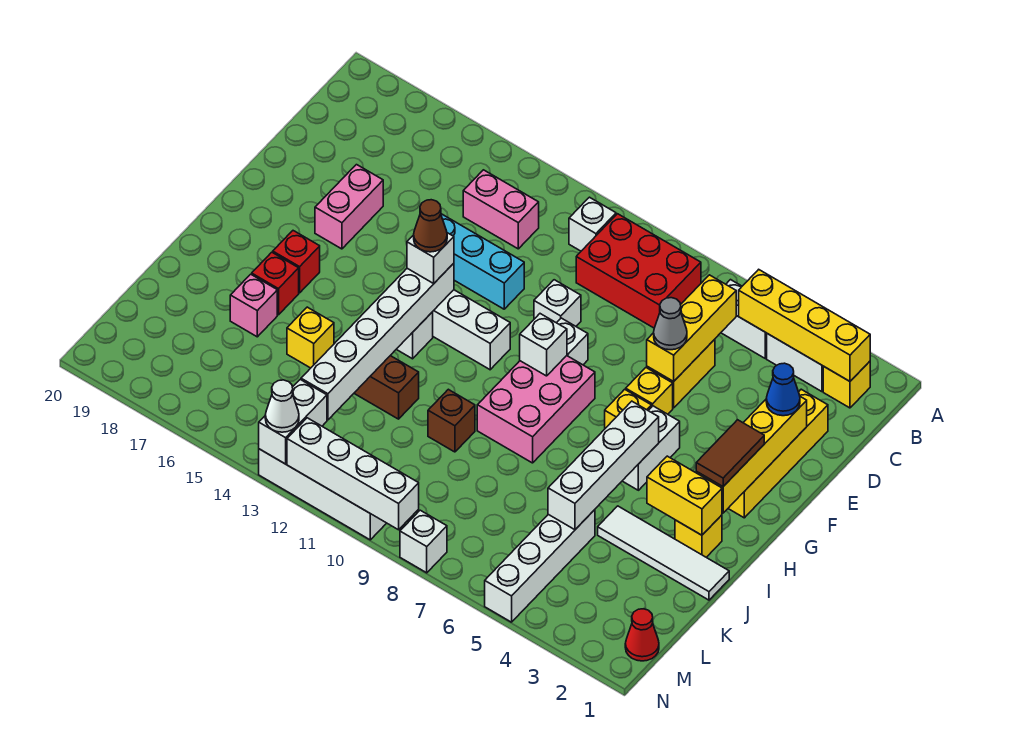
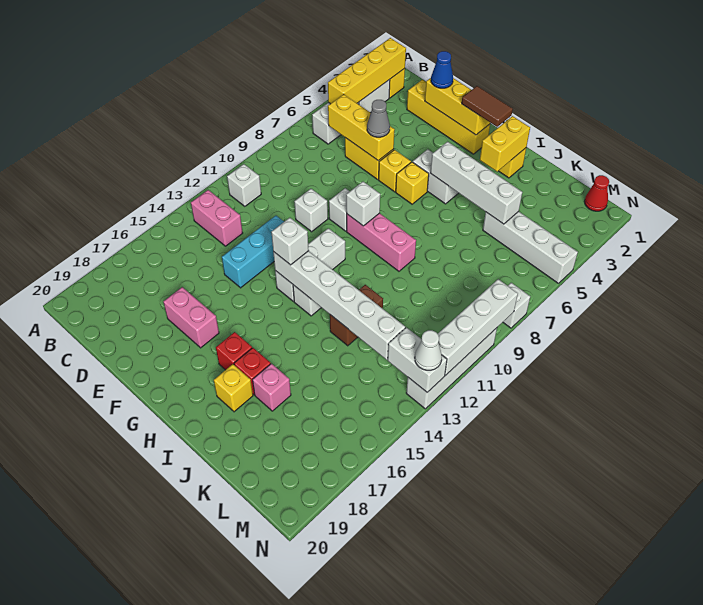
red brick B8:C10 level 1 -> none
pink brick C13:C14 level 1 -> pink brick B13:C13 level 1
yellow brick E2:H2 level 2 -> yellow brick E2:G2 level 2
pink brick G8:I9 level 1 -> pink brick G9:I9 level 1
brown cone G13 level 4 -> none
white tile J1:J4 level 1 -> none
brown brick J10 level 1 -> none
yellow brick J15 level 1 -> yellow brick I18 level 1

